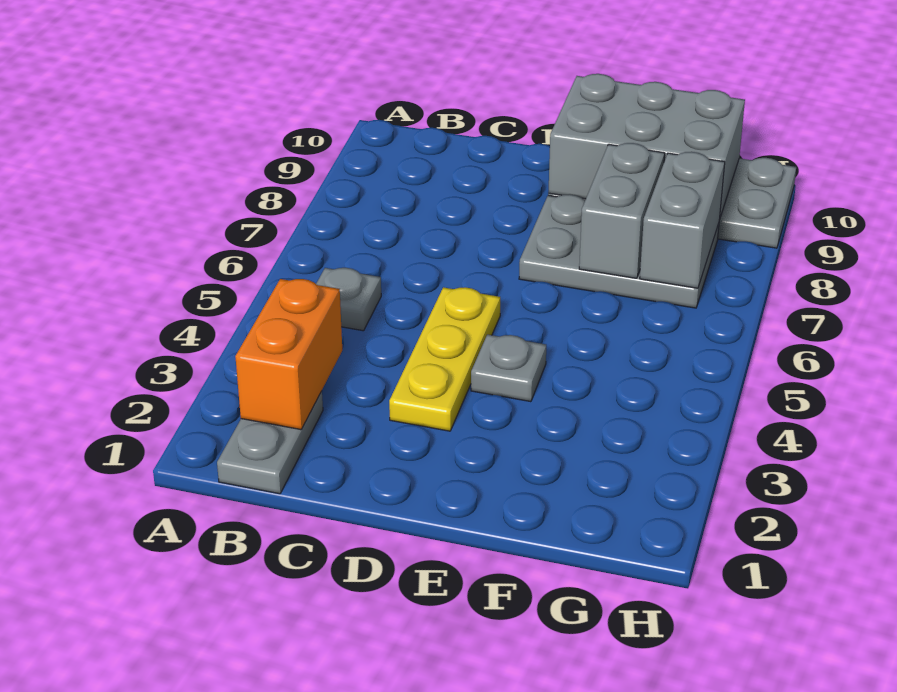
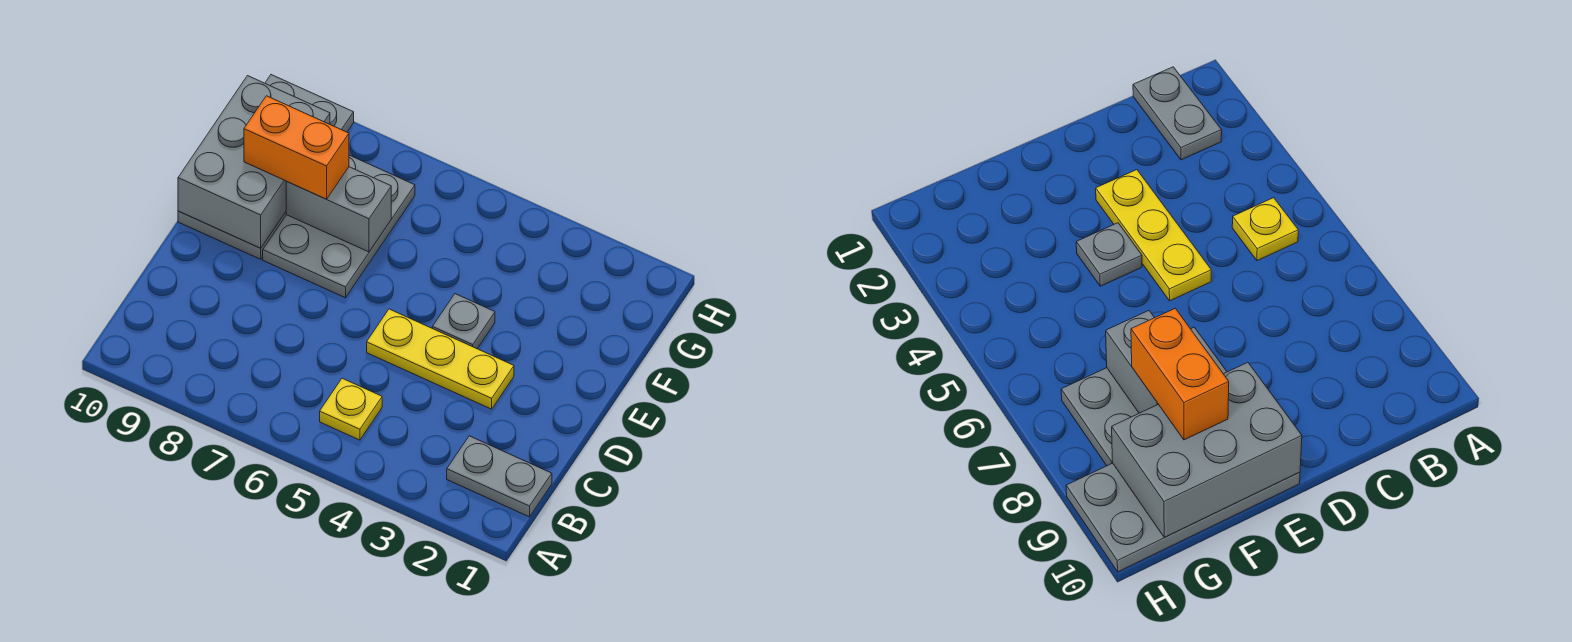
orange brick B2:B3 level 2 -> orange brick F8:F9 level 3
grey plate B5 level 1 -> yellow plate B5 level 1
grey brick G7:G8 level 2 -> none

